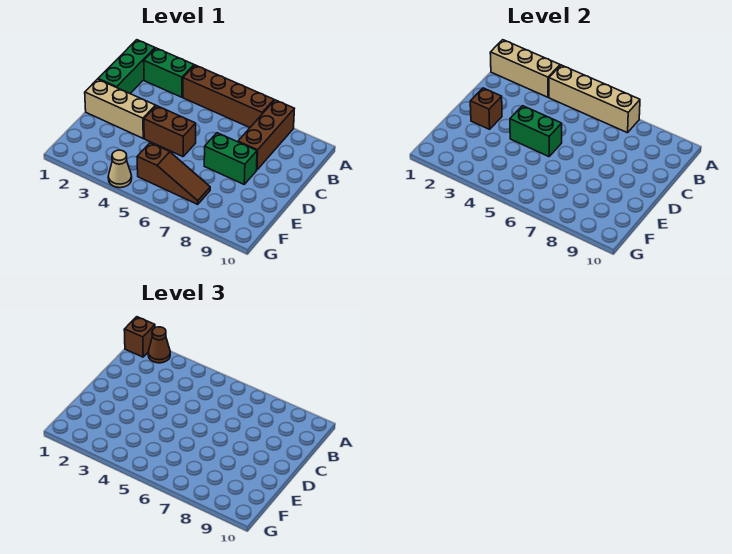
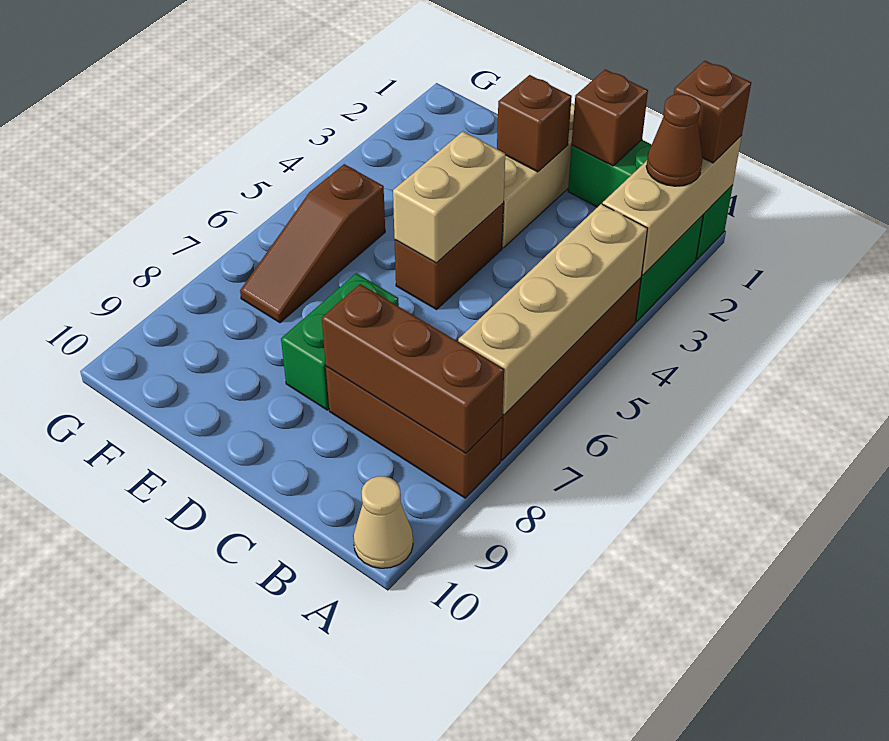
none -> brown brick A8:C8 level 2
none -> brown brick C1 level 2
green brick D4:D5 level 2 -> tan brick D4:D5 level 2
tan cone G4 level 1 -> tan cone A10 level 1

